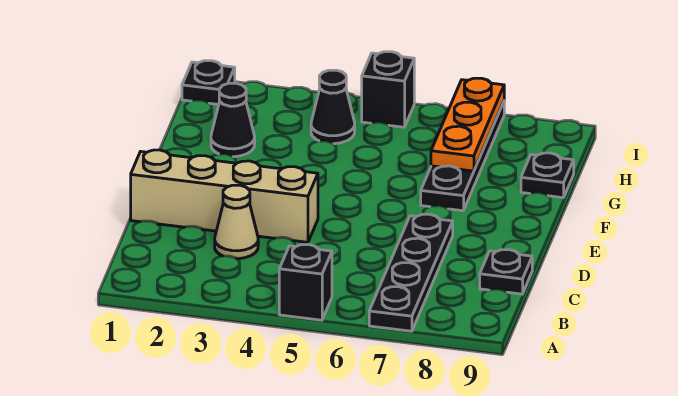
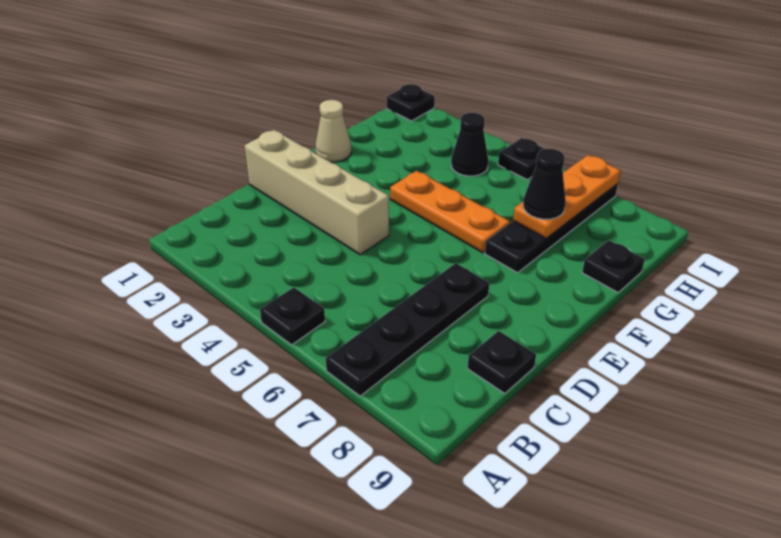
black brick A5 level 1 -> black plate A5 level 1
tan cone C3 level 1 -> tan cone F1 level 1
none -> orange plate F4:F6 level 1
black cone G2 level 1 -> black cone G7 level 3
black brick I5 level 1 -> black plate I5 level 1

